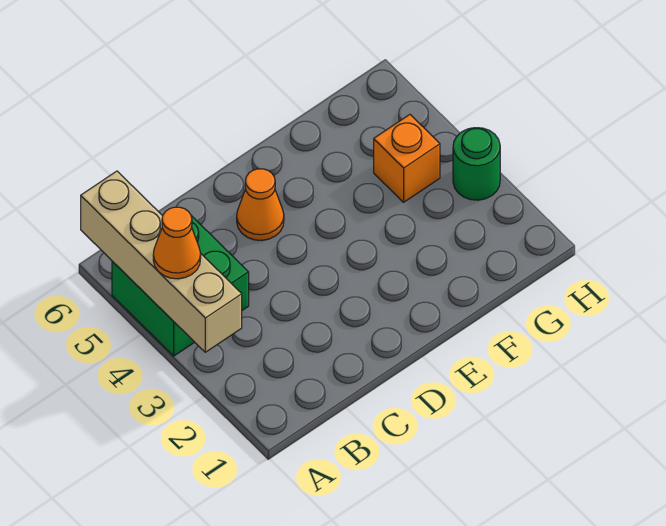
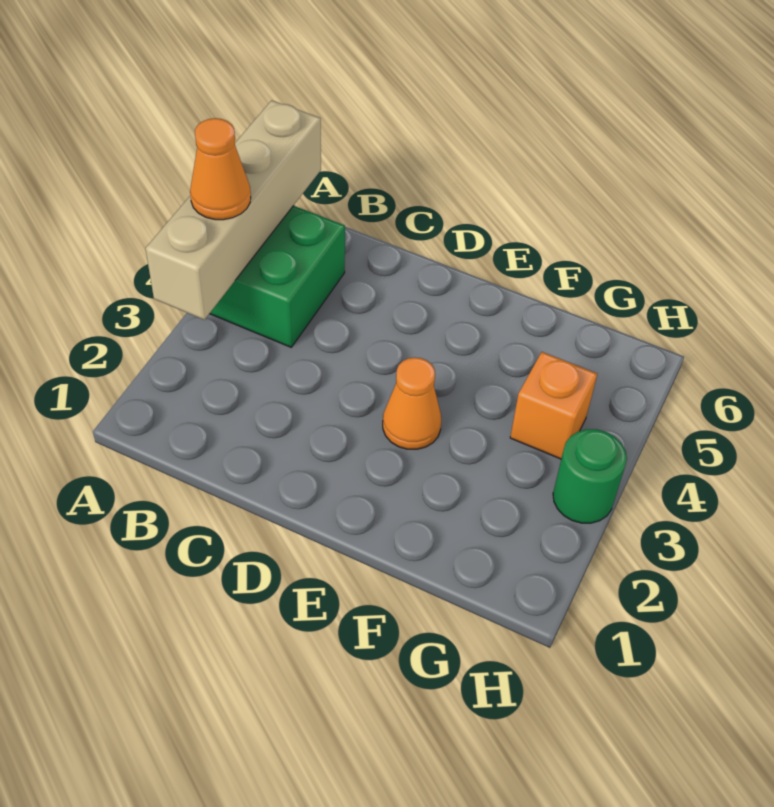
orange cone D5 level 1 -> orange cone E3 level 1

